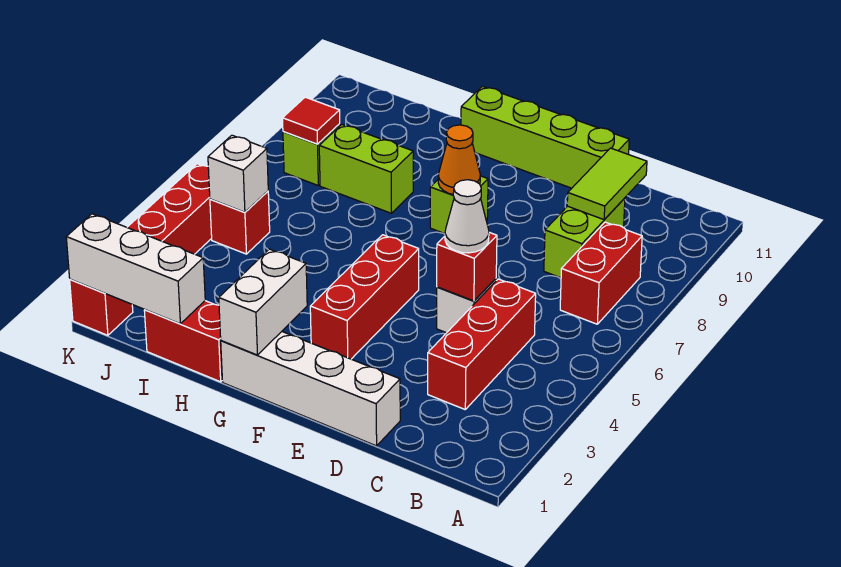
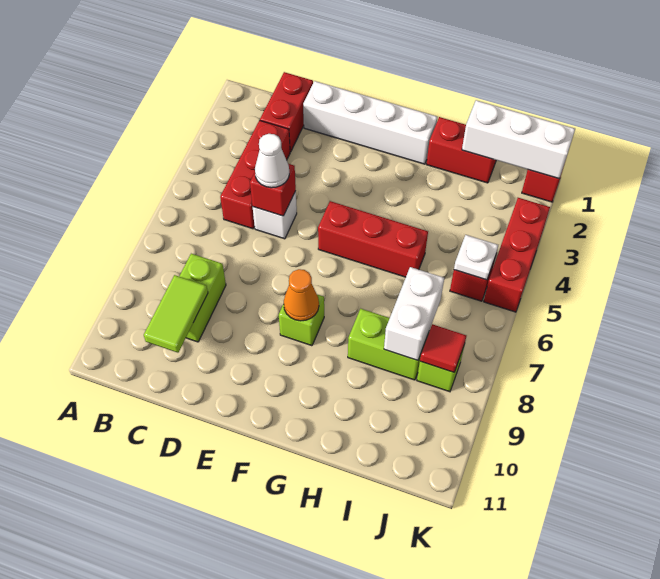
red brick B7:B8 level 1 -> red brick C1:C2 level 1
lime brick D11:G11 level 1 -> none
red brick F3:F5 level 1 -> red brick F5:H5 level 1
white brick G1:G2 level 2 -> white brick I7:I8 level 2
white brick J5 level 2 -> white plate J5 level 2

